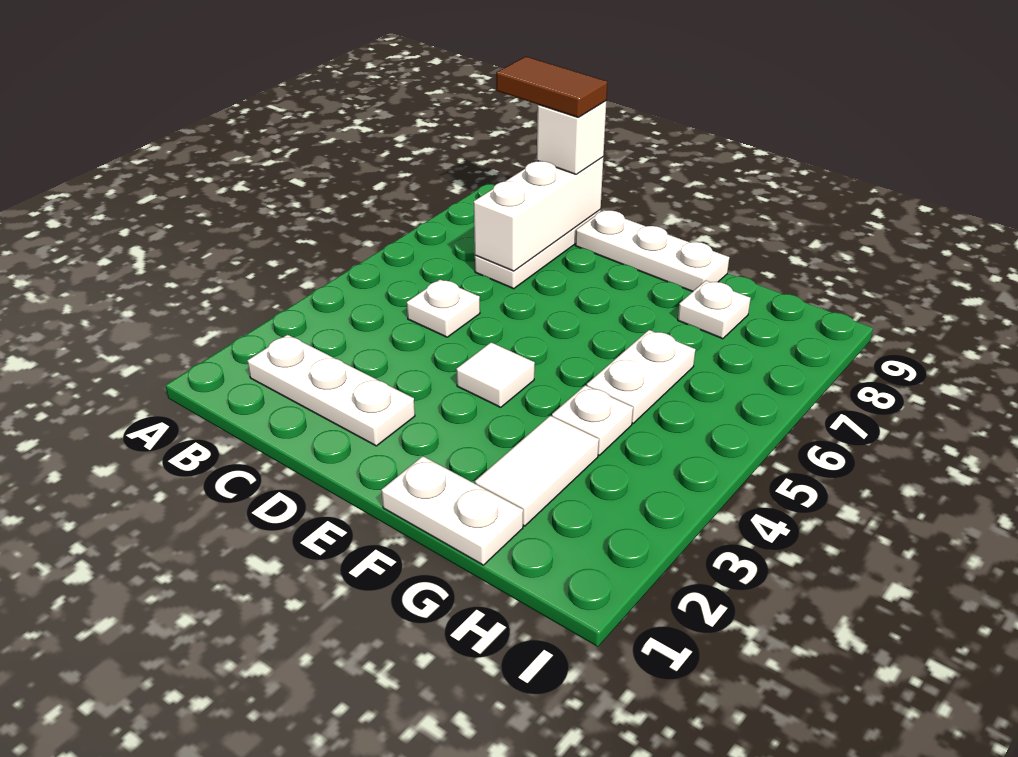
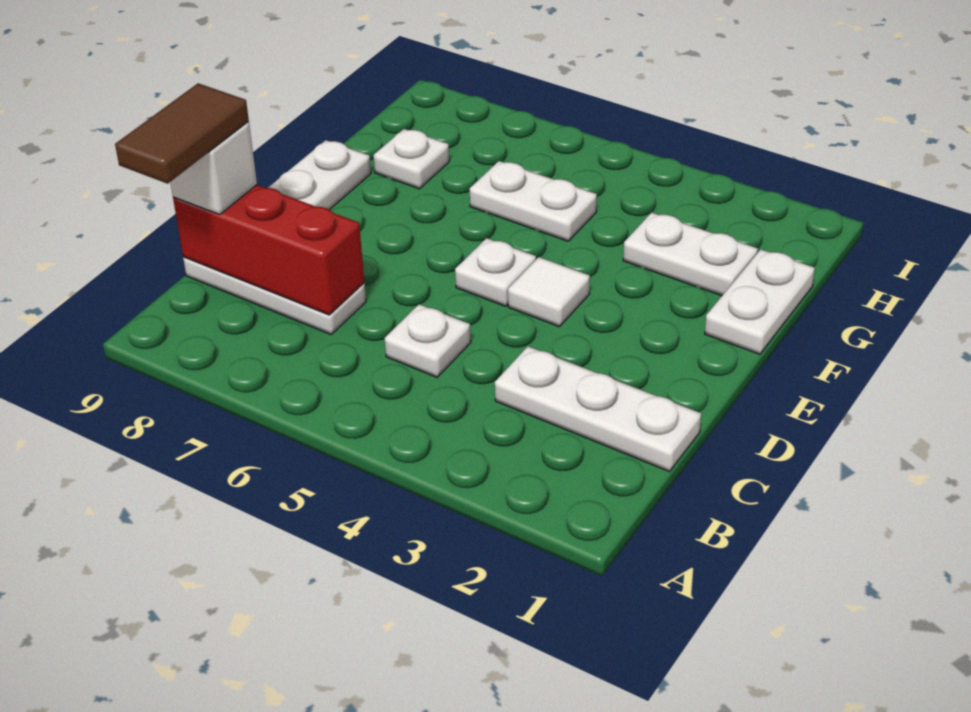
white plate B2:D2 level 1 -> white plate C1:C3 level 1
white brick C7:C9 level 2 -> red brick C7:C9 level 2
white tile G2:G3 level 1 -> white plate G2:G3 level 1
white plate G4 level 1 -> white plate E5 level 1

